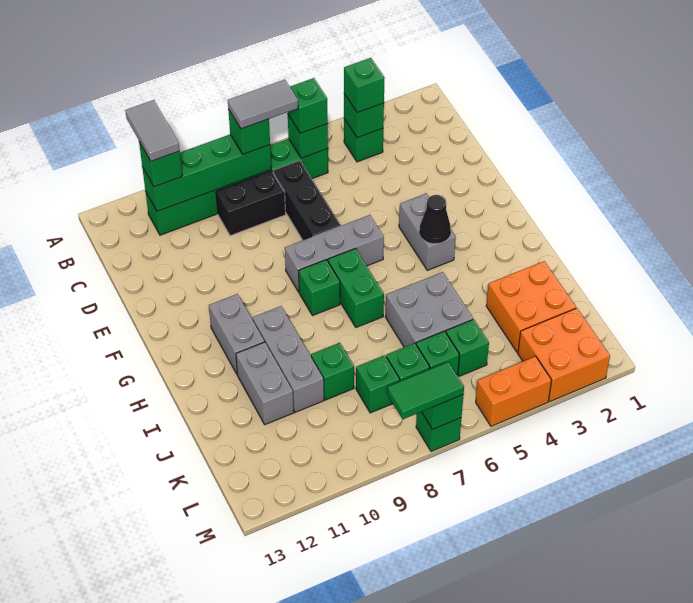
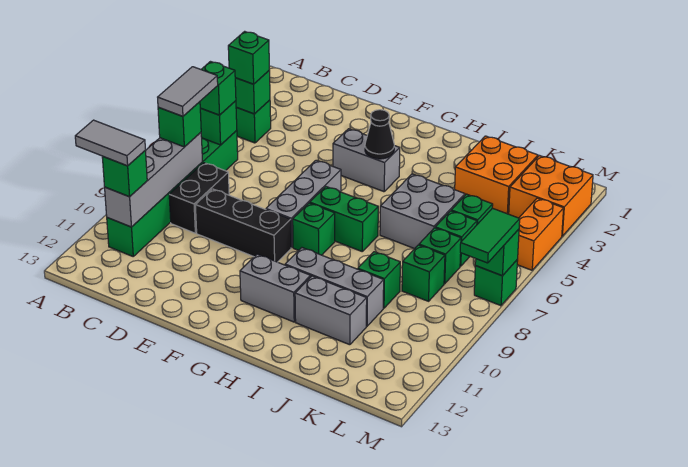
green brick B8:B11 level 2 -> grey brick B8:B11 level 2
black brick C7:E7 level 1 -> black brick D9:F9 level 1

